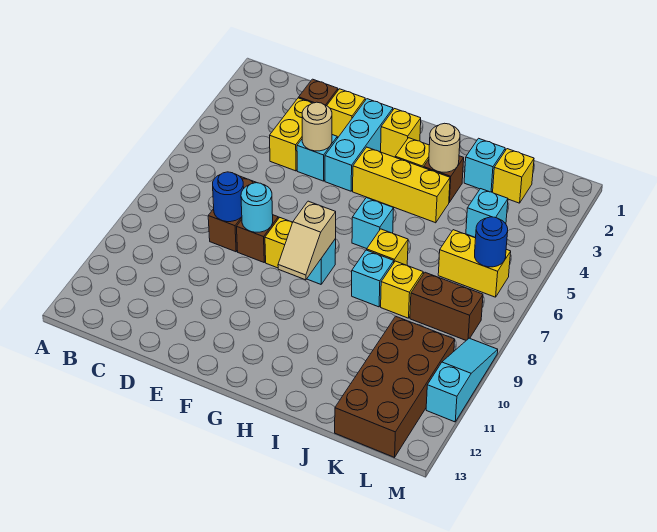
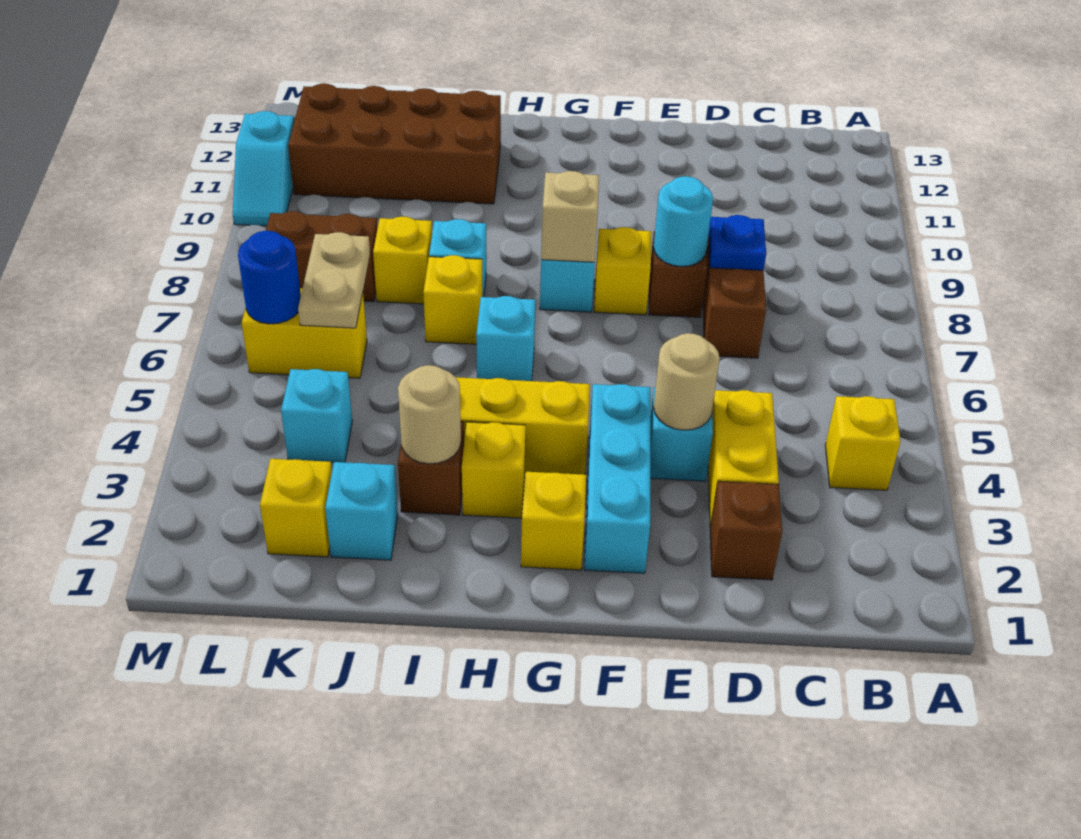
blue round brick D8 level 2 -> blue plate D8 level 2
yellow brick E2 level 1 -> yellow brick B4 level 1
none -> tan plate K6:K7 level 2
brown brick K10:L13 level 1 -> brown brick I11:L12 level 1
cyan slope M9:M11 level 1 top 11 -> cyan slope M10:M11 level 1 top 11

